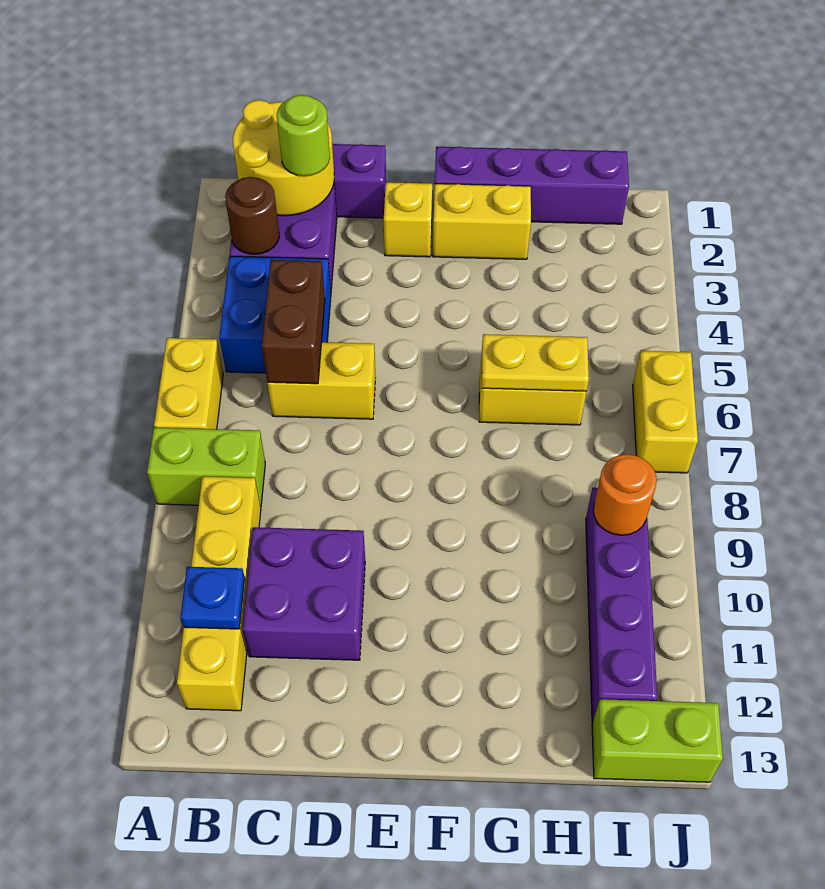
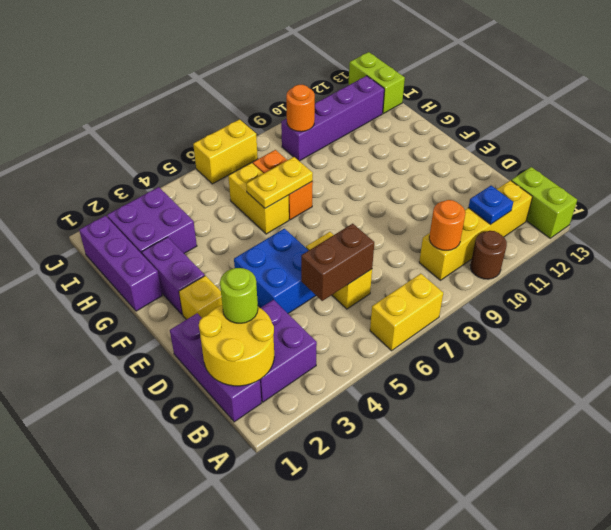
lime brick A8:B8 level 1 -> lime brick A13:B13 level 1
brown round brick B3 level 2 -> brown round brick A10 level 1
blue brick B4:C5 level 1 -> blue brick D4:E5 level 1
none -> orange round brick B9 level 2
purple brick C10:D11 level 1 -> purple brick H2:I3 level 1
purple brick F1:I1 level 1 -> purple brick G1:I1 level 1
yellow brick F2:G2 level 1 -> purple brick F2:G2 level 1
yellow plate G6:H6 level 2 -> yellow plate G6:G7 level 2
none -> orange brick G7:H7 level 1

